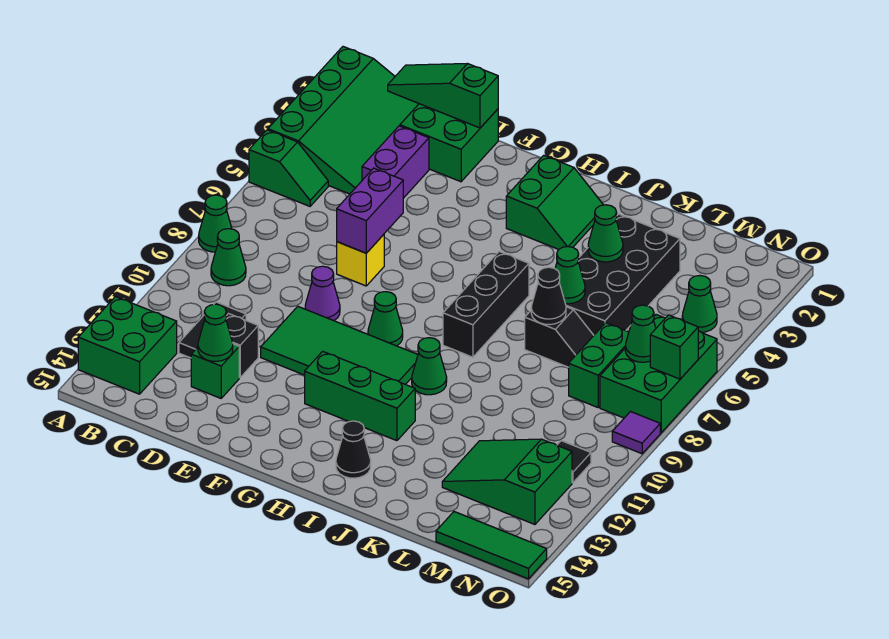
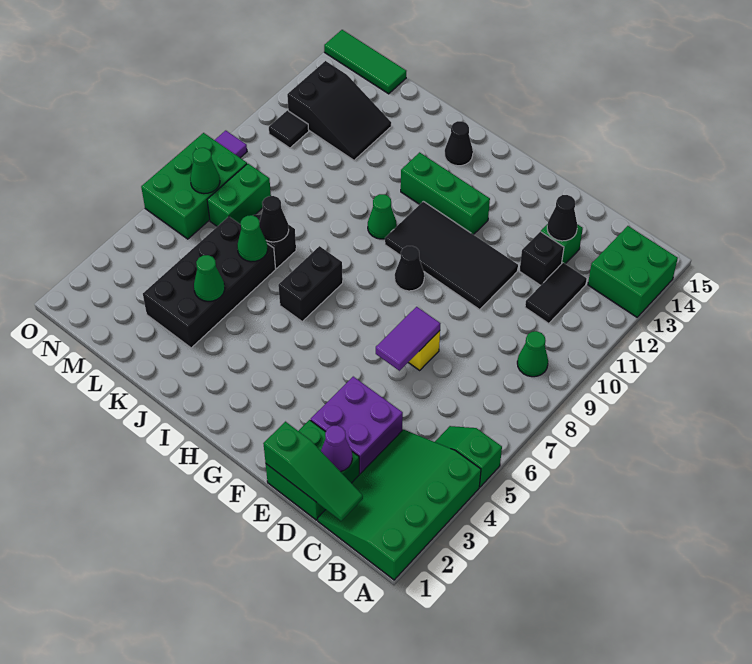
green cone A8 level 1 -> none
purple brick D3:D4 level 1 -> purple brick D3:E4 level 1
green cone D13 level 2 -> black cone D13 level 2
purple brick E6:E7 level 2 -> purple tile E6:E7 level 2
purple cone E9 level 1 -> purple cone D2 level 2
green tile E10:H11 level 1 -> black tile E10:H11 level 1
green cone G9 level 1 -> black cone G9 level 1
green slope H2:I3 level 1 top H -> none
black brick I6:I8 level 1 -> black brick I6:I7 level 1
green slope L12:N13 level 1 top N -> black slope L12:N13 level 1 top N
green cone N4 level 1 -> none
green brick O7 level 2 -> none

